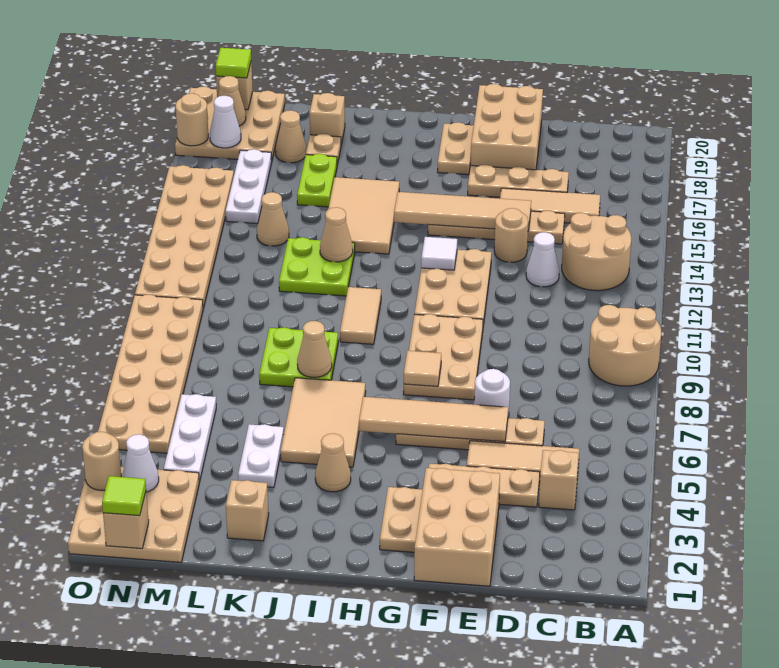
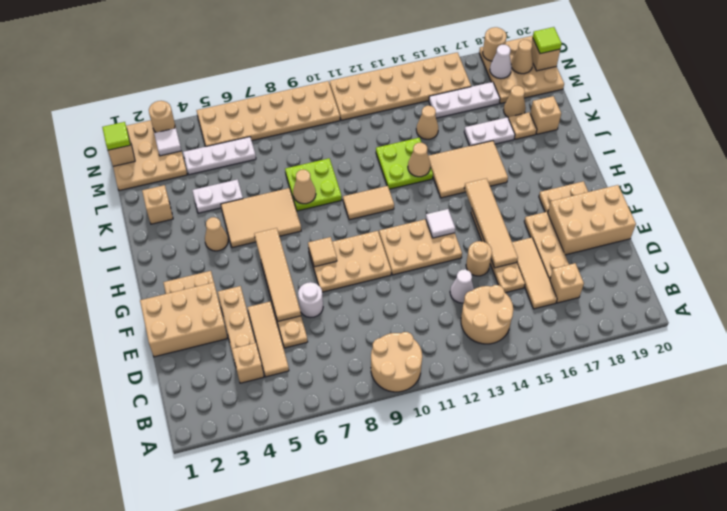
none -> tan brick C17 level 1
lime plate K16:K17 level 1 -> white plate K16:K17 level 1
white cone N3 level 2 -> white tile N3 level 2

